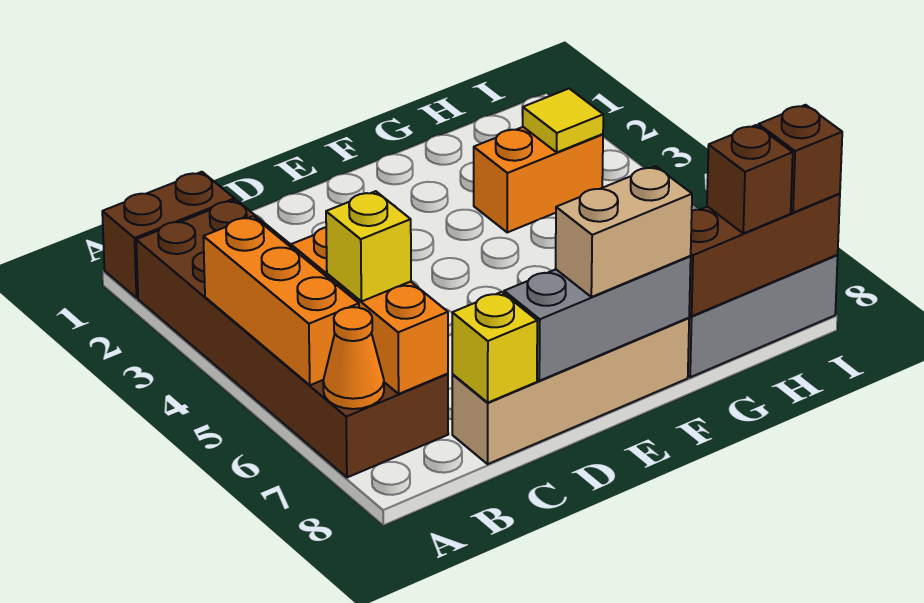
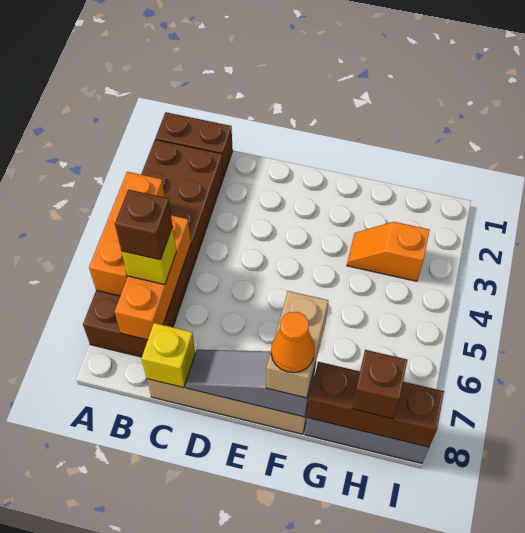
orange cone A7 level 2 -> orange cone F8 level 4
grey brick D8:F8 level 2 -> grey slope D8:F8 level 2 top F
tan brick E8:F8 level 3 -> tan brick F7:F8 level 3
orange brick G3:H3 level 1 -> orange slope G3:H3 level 1 top H
yellow tile H3 level 2 -> none
brown brick I8 level 3 -> brown brick B6 level 4

